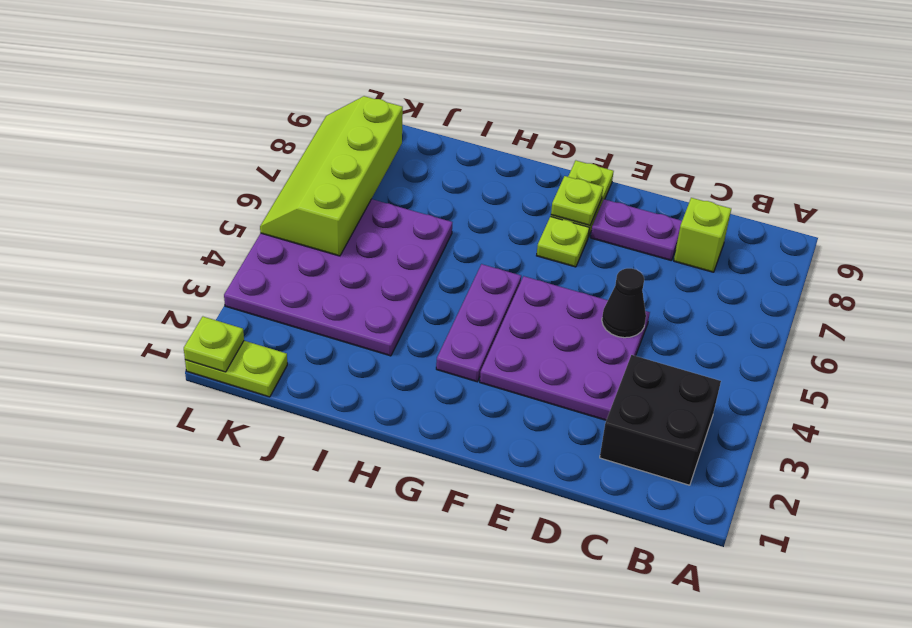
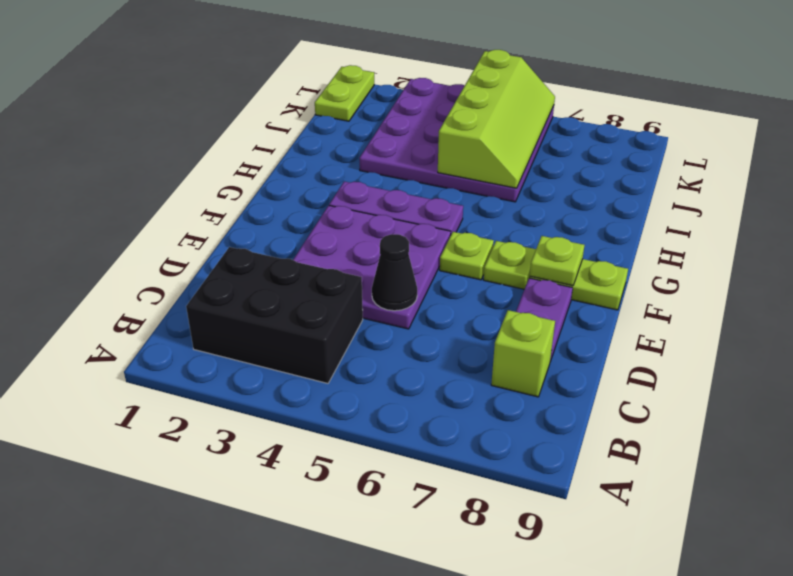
black brick B2:C3 level 1 -> black brick B2:C4 level 1
lime slope K5:L8 level 2 top K -> lime slope I5:L6 level 2 top 5
lime plate L1 level 2 -> lime plate F6 level 1

